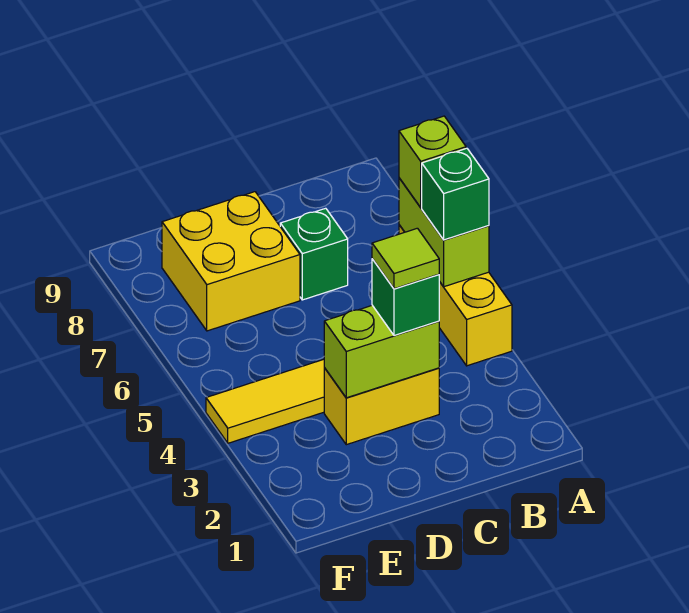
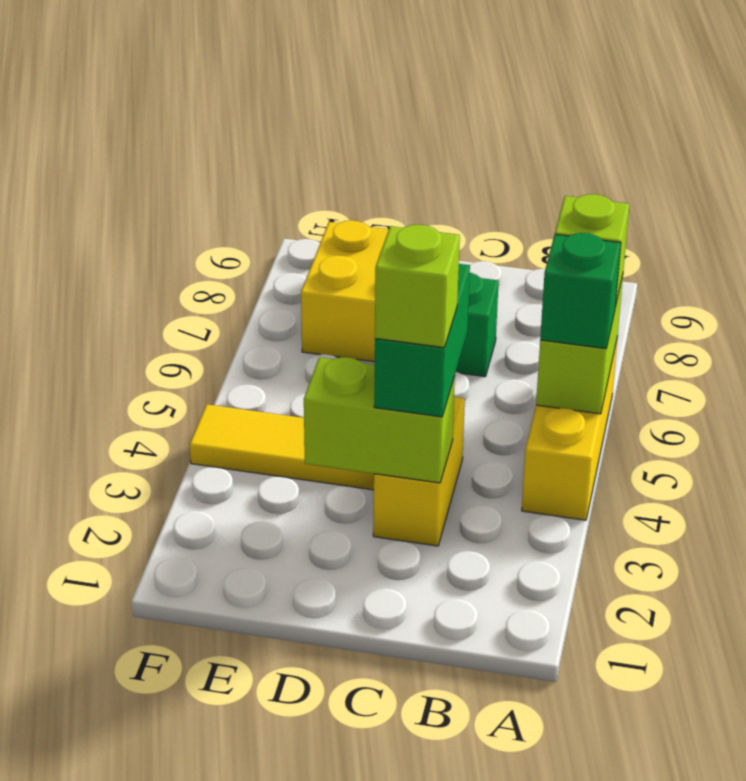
yellow brick C3:D3 level 1 -> yellow brick C3:C4 level 1
green brick C3 level 3 -> green brick C3:C4 level 3
lime tile C3 level 4 -> lime brick C3 level 4

